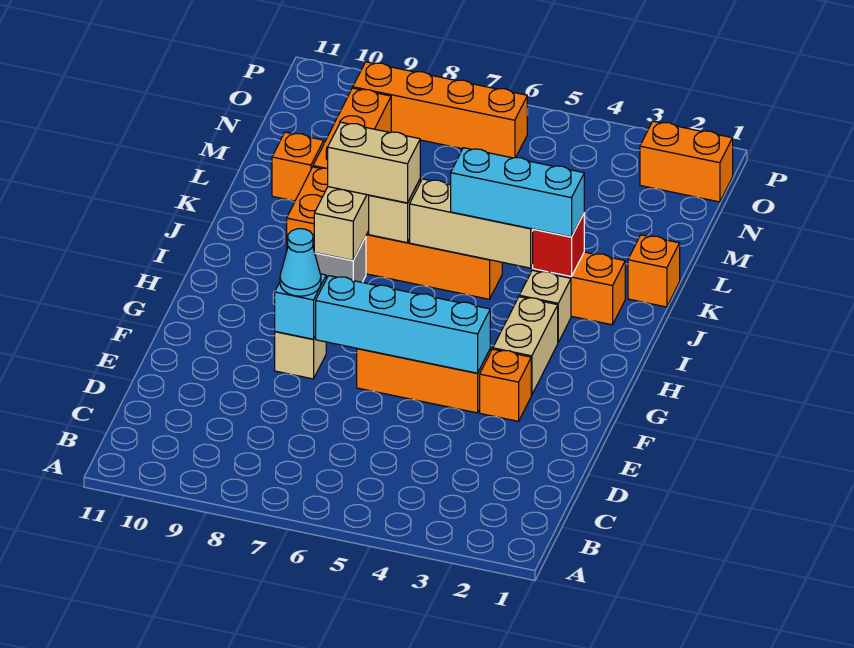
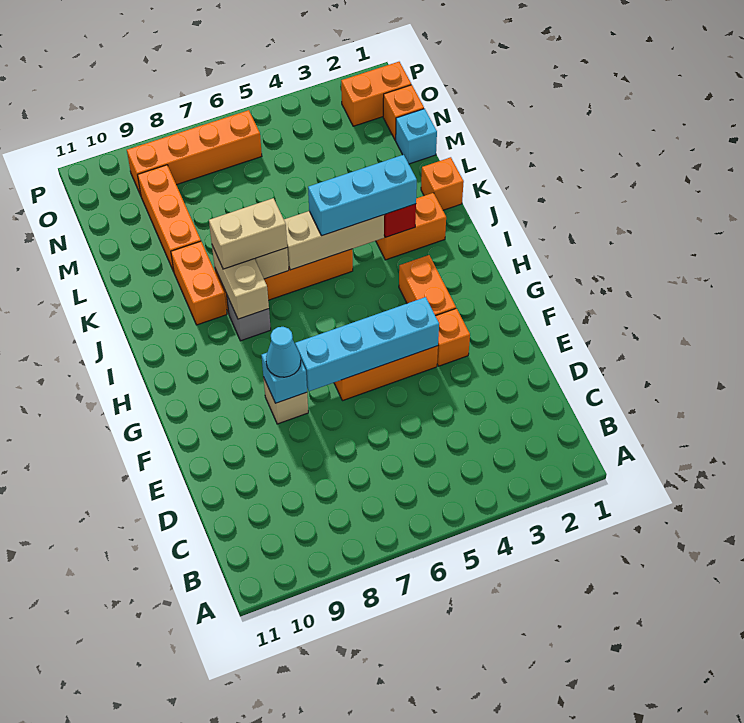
tan brick G3:H3 level 1 -> orange brick G3:H3 level 1
tan brick I3 level 1 -> none
orange brick L10 level 1 -> orange brick N1 level 1
none -> cyan brick M1 level 1

